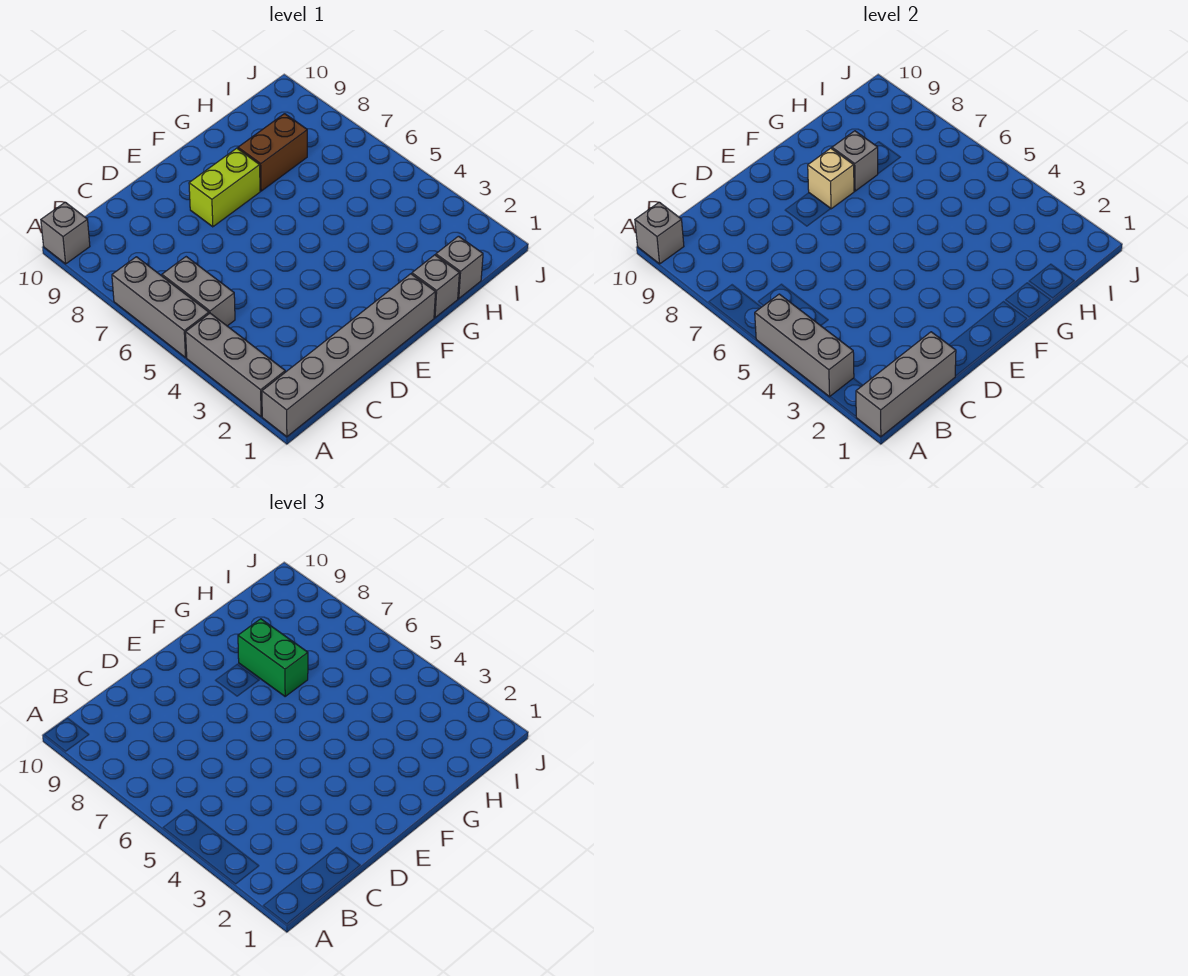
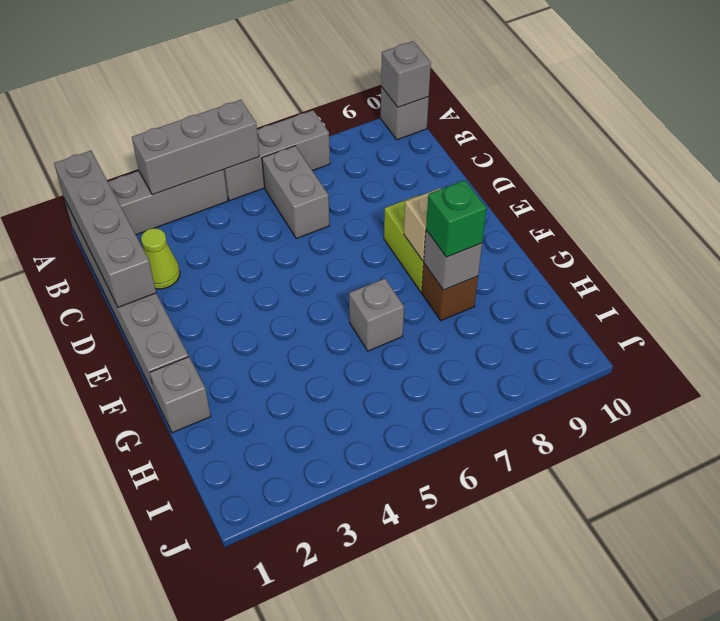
grey brick A1:C1 level 2 -> grey brick A1:D1 level 2
grey brick B5:B6 level 1 -> grey brick B6:C6 level 1
none -> lime cone C2 level 1
green brick G7:G8 level 3 -> green brick G8 level 3
brown brick G8:H8 level 1 -> brown brick G8 level 1
grey brick H1 level 1 -> grey brick G6 level 1

